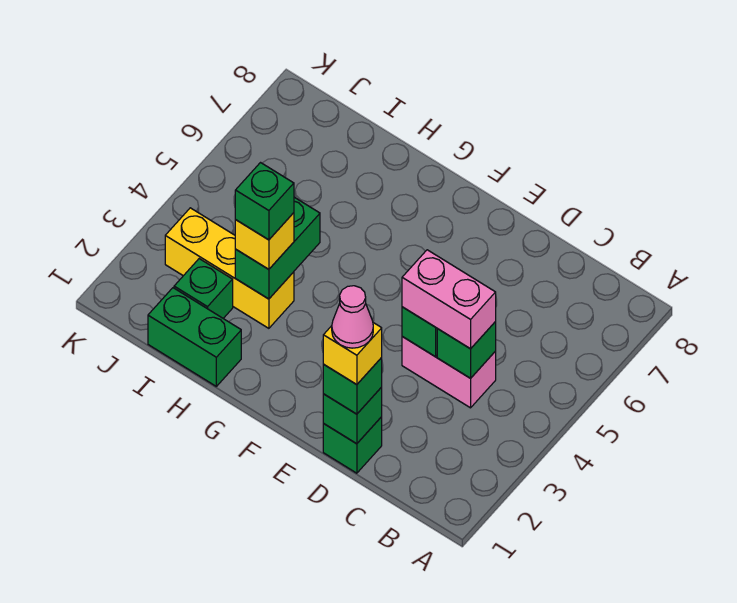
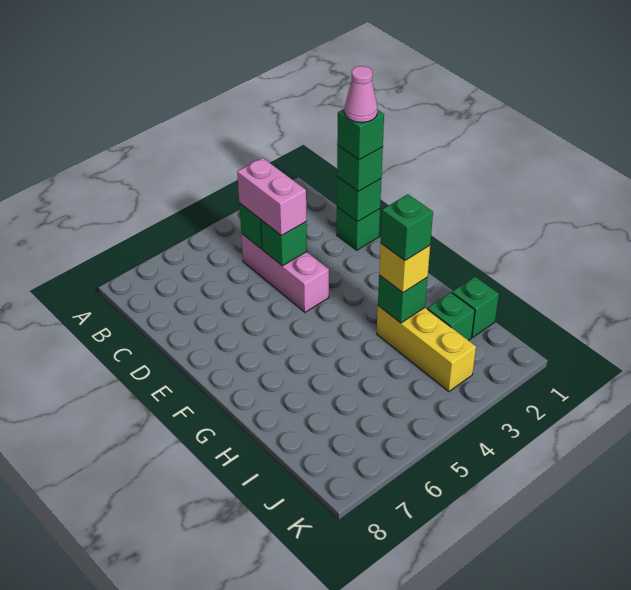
pink brick C4:D4 level 1 -> pink brick C4:E4 level 1
yellow brick D1 level 4 -> green brick D1 level 4
green brick H1:I1 level 1 -> green brick I1 level 1
green brick H3:H4 level 2 -> green brick H3 level 2

